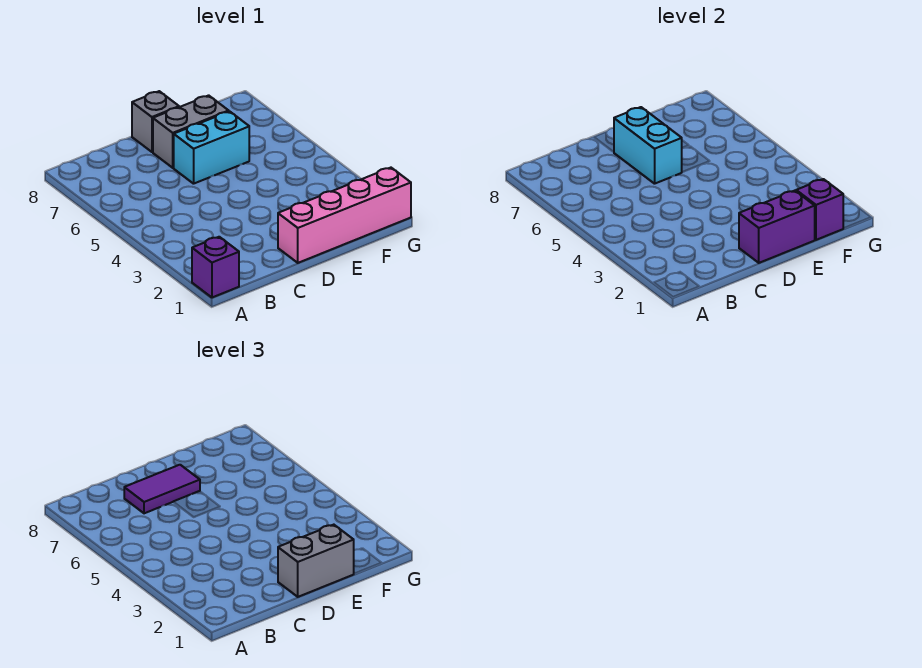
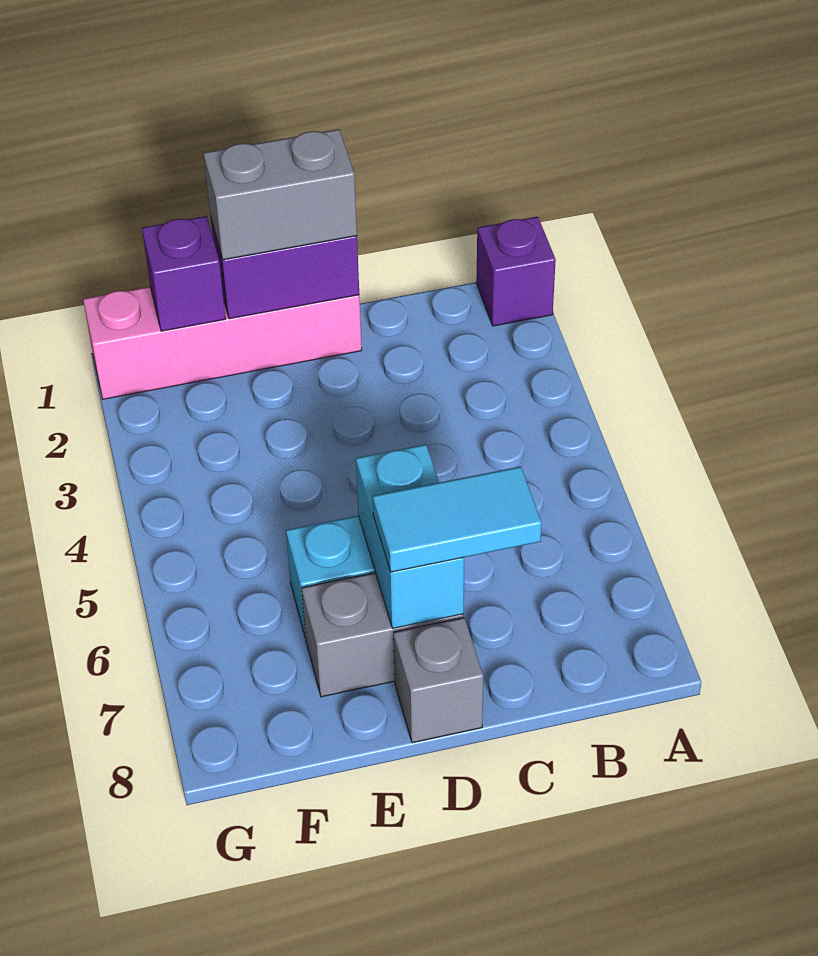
purple tile C7:D7 level 3 -> cyan tile C7:D7 level 3

